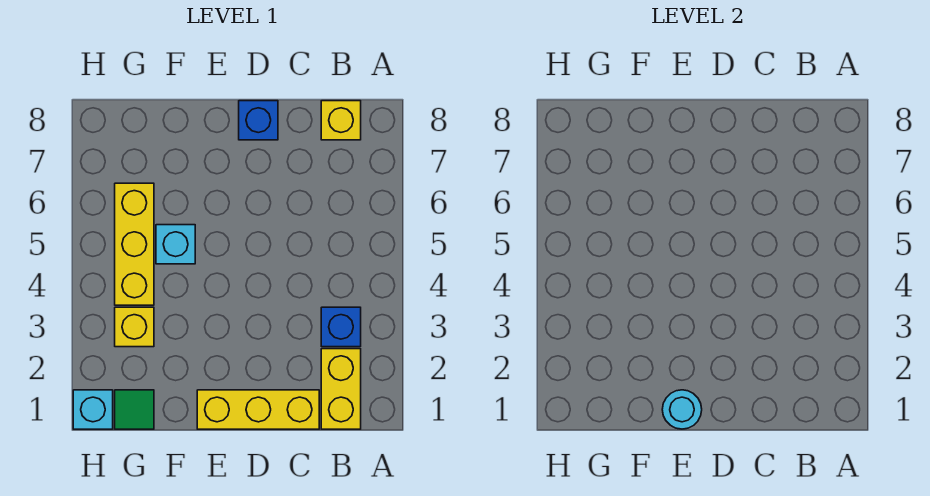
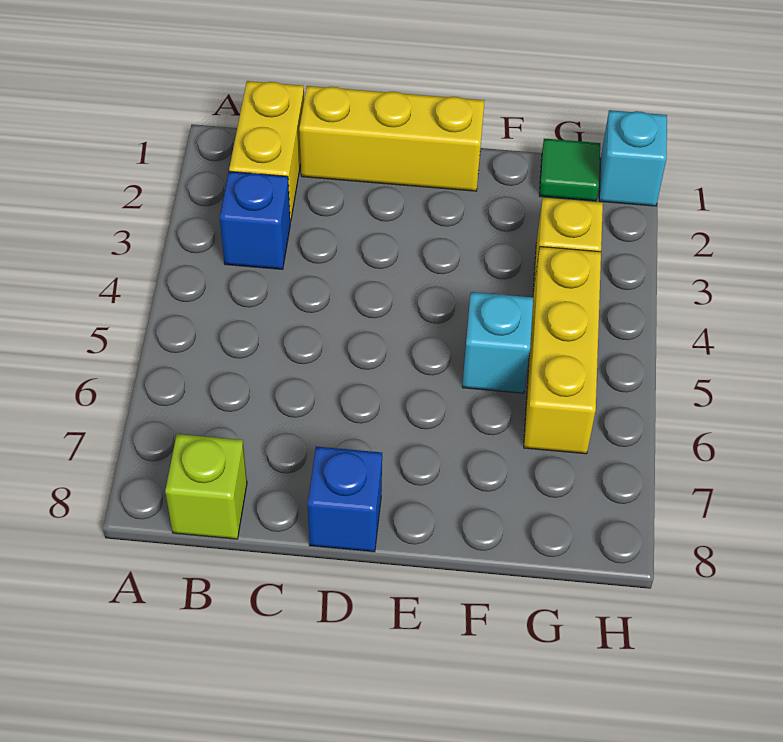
yellow brick B8 level 1 -> lime brick B8 level 1
cyan round brick E1 level 2 -> none

